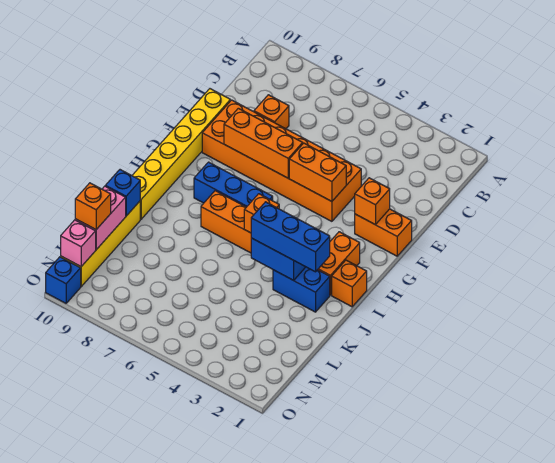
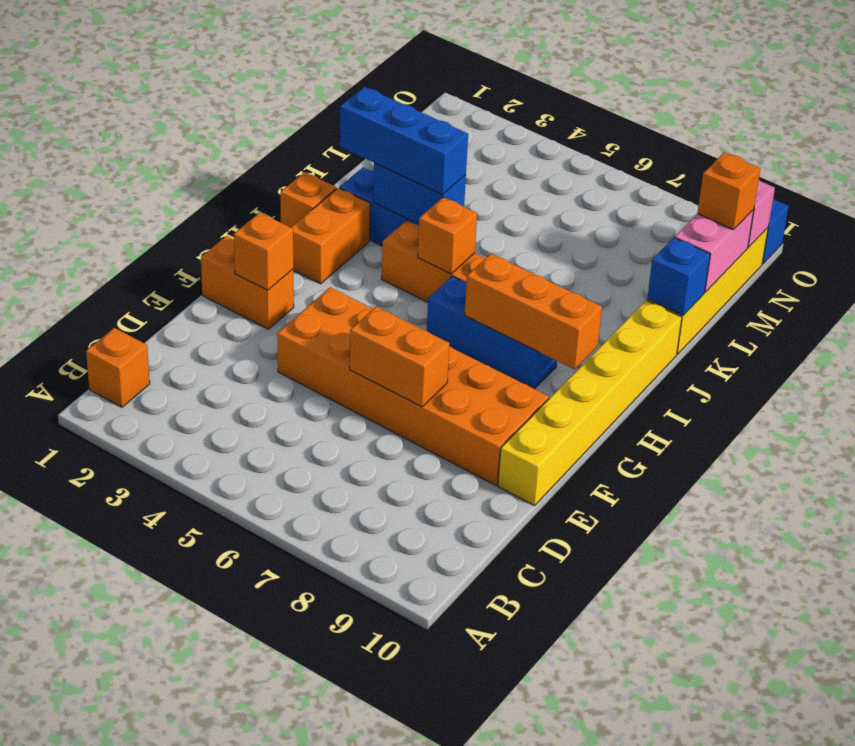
orange brick D8 level 1 -> orange brick B1 level 1
orange brick F4:F5 level 2 -> orange brick E6:E7 level 2
orange brick F6:F8 level 2 -> orange brick H7:H9 level 2

